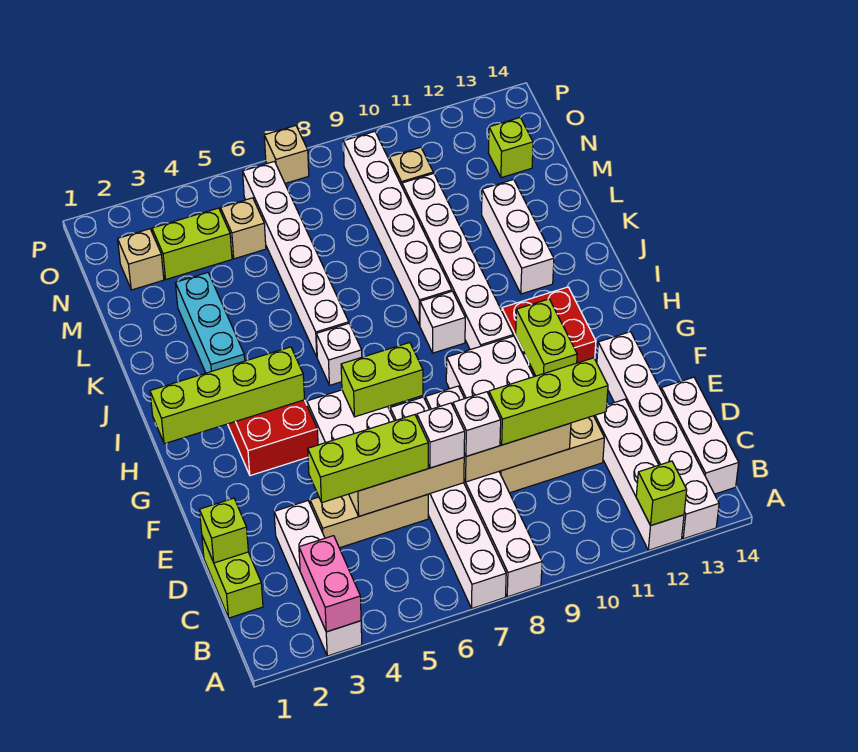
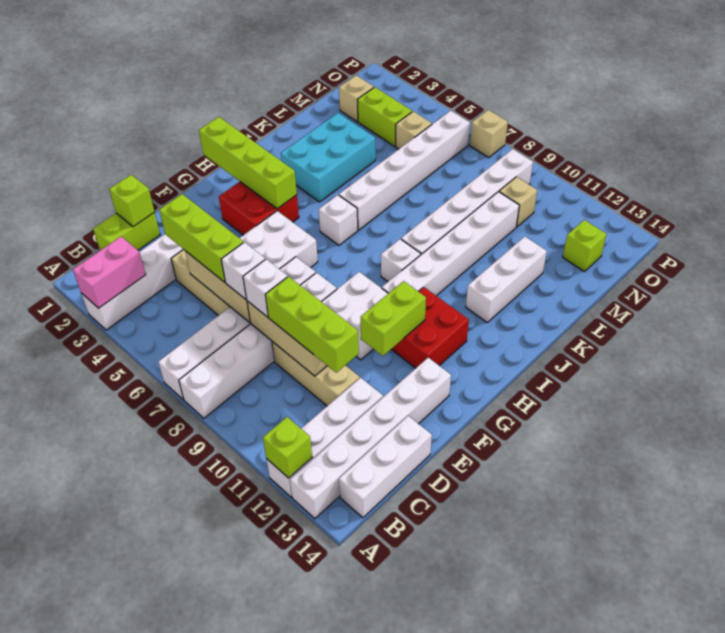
lime brick G6:G7 level 2 -> none
cyan brick J3:L3 level 1 -> cyan brick J3:L4 level 1

